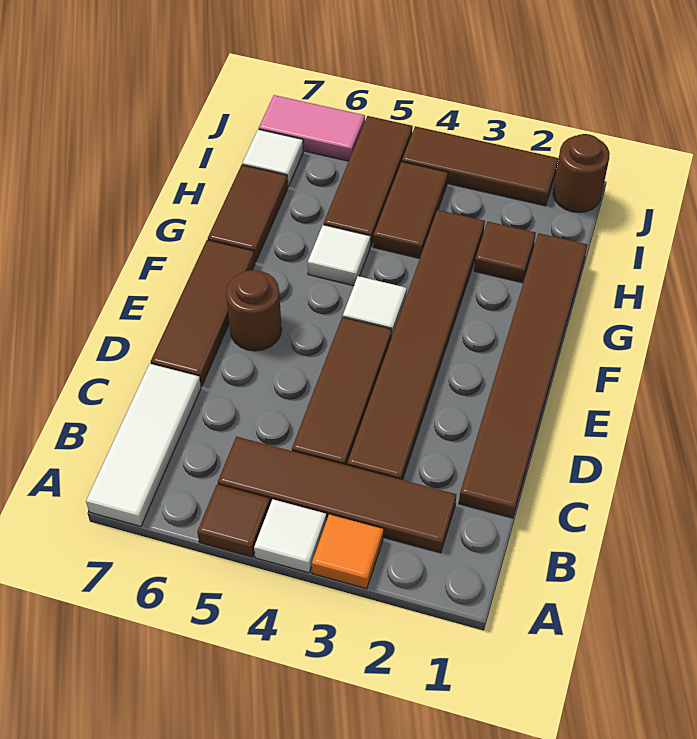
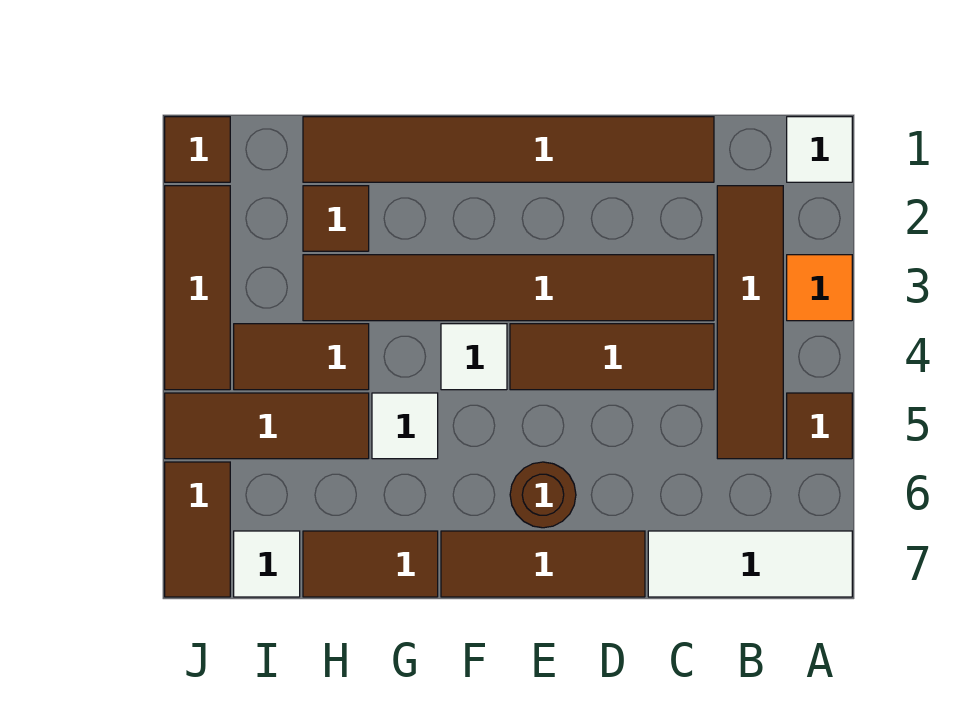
white tile A4 level 1 -> white tile A1 level 1
brown round brick J1 level 1 -> brown tile J1 level 1
pink tile J6:J7 level 1 -> brown tile J6:J7 level 1

